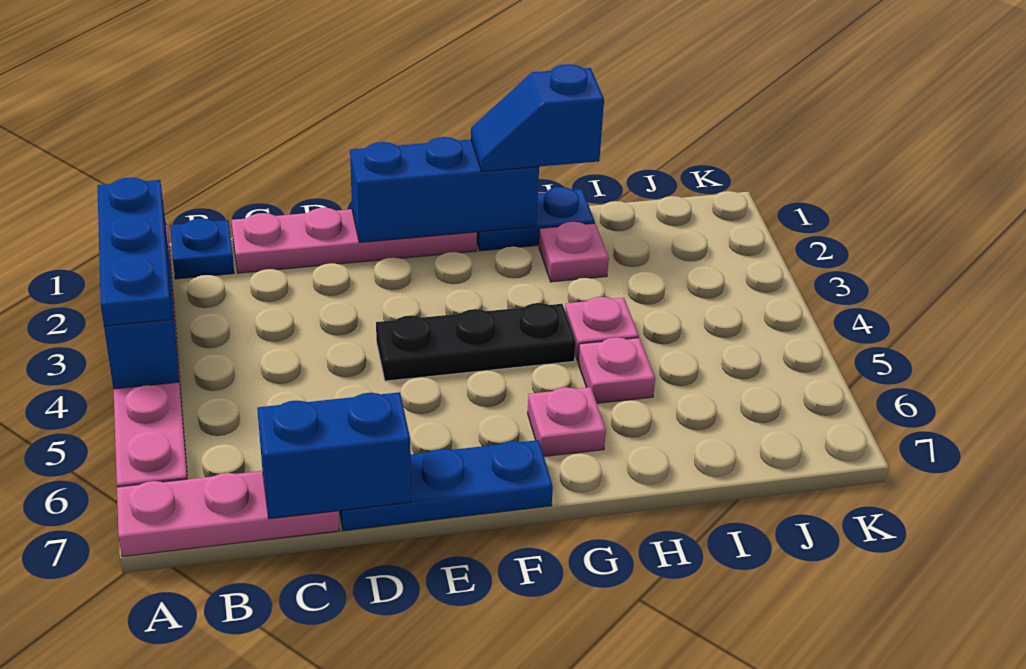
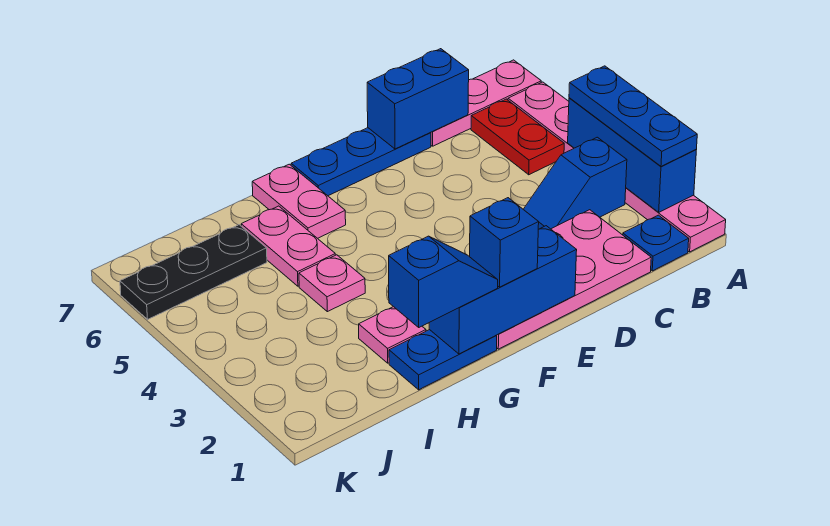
none -> blue slope B3:C3 level 1 top B
none -> red plate B5:B6 level 1
pink plate C1:F1 level 1 -> pink plate C1:F2 level 1
black plate E4:G4 level 1 -> black plate I6:K6 level 1
none -> blue brick F1 level 3
pink plate G6 level 1 -> pink plate G6:G7 level 1
pink plate H5 level 1 -> pink plate H5:H6 level 1

